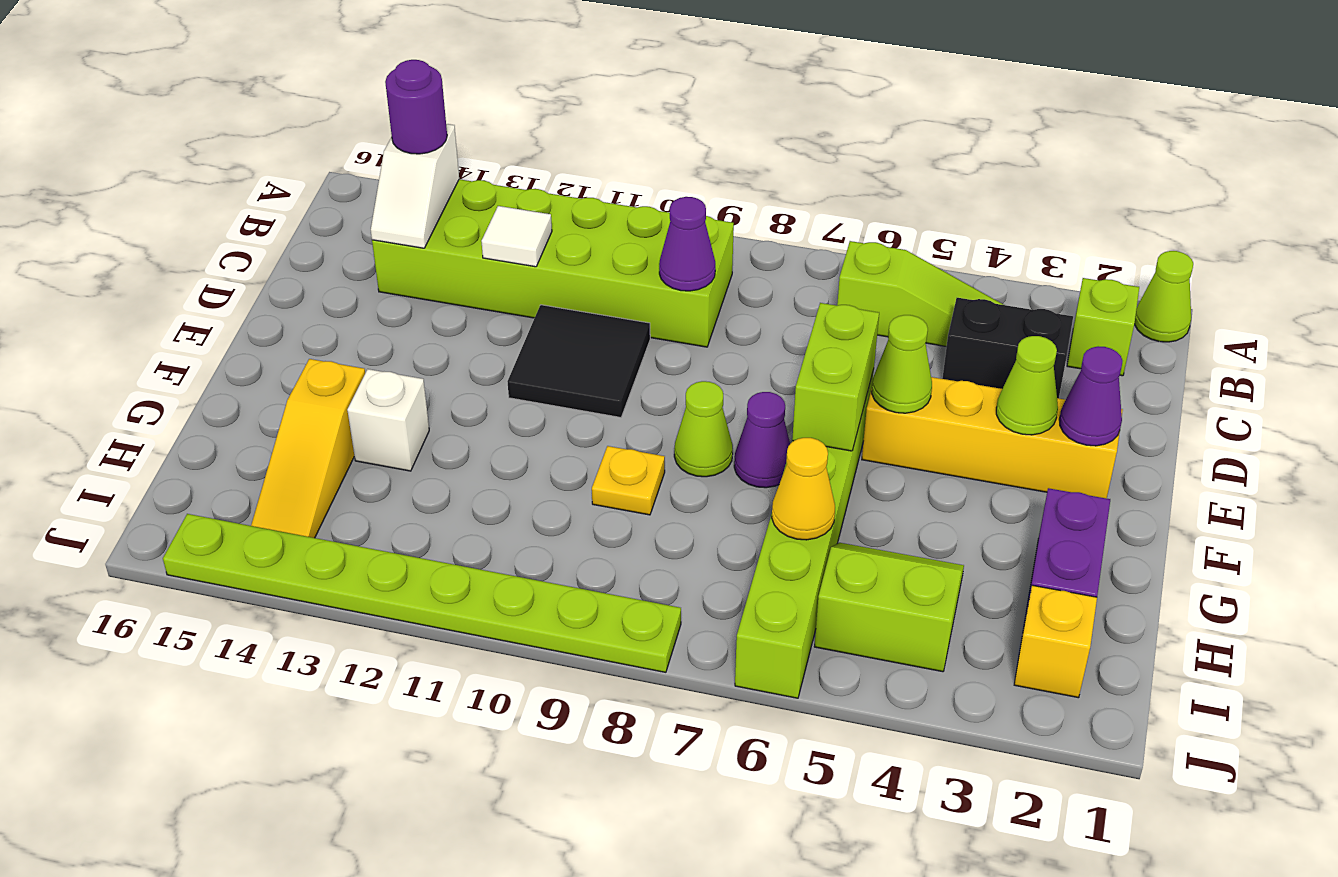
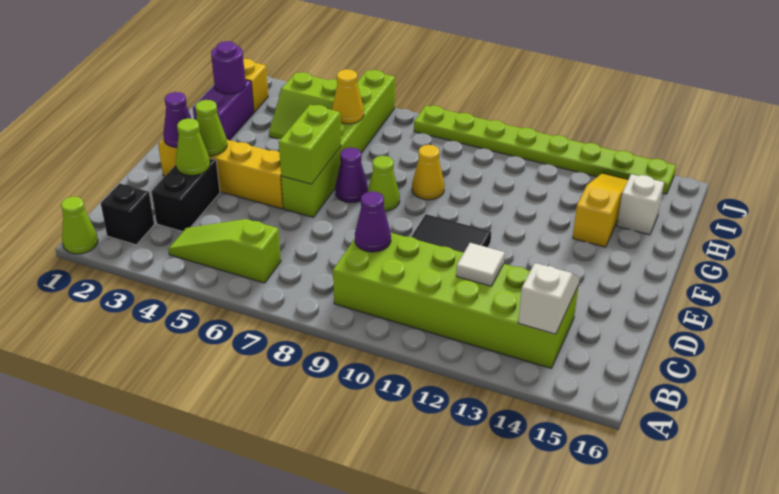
lime brick B2 level 1 -> black brick B2 level 1
purple round brick B14 level 3 -> purple round brick H2 level 2
black brick C3:C4 level 1 -> black brick C3:D3 level 1
lime cone E5 level 2 -> lime cone D3 level 2
yellow plate G9 level 1 -> yellow cone G9 level 1
white brick G13 level 1 -> white brick H15 level 1

